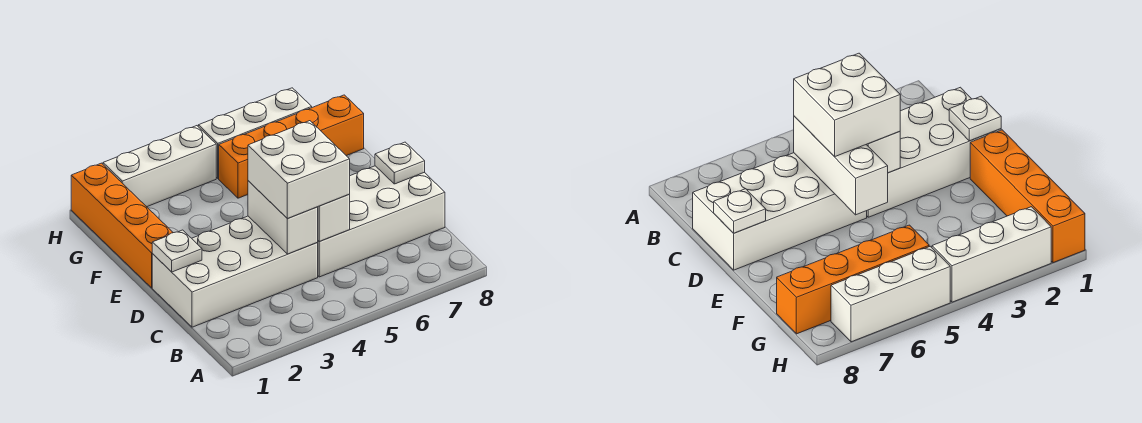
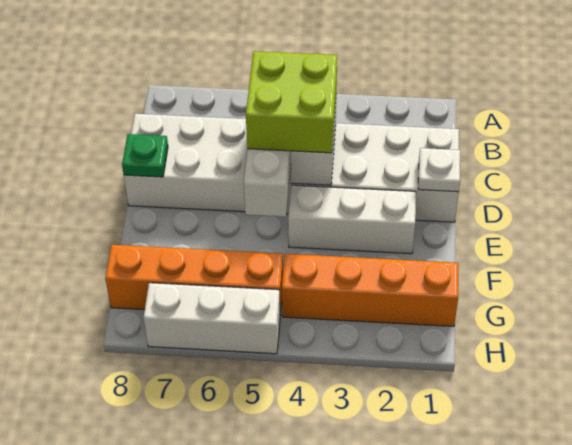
white brick C4:D5 level 3 -> lime brick C4:D5 level 3
white plate D8 level 2 -> green plate D8 level 2
orange brick E1:H1 level 1 -> orange brick G1:G4 level 1
white brick H2:H4 level 1 -> white brick E2:E4 level 1

